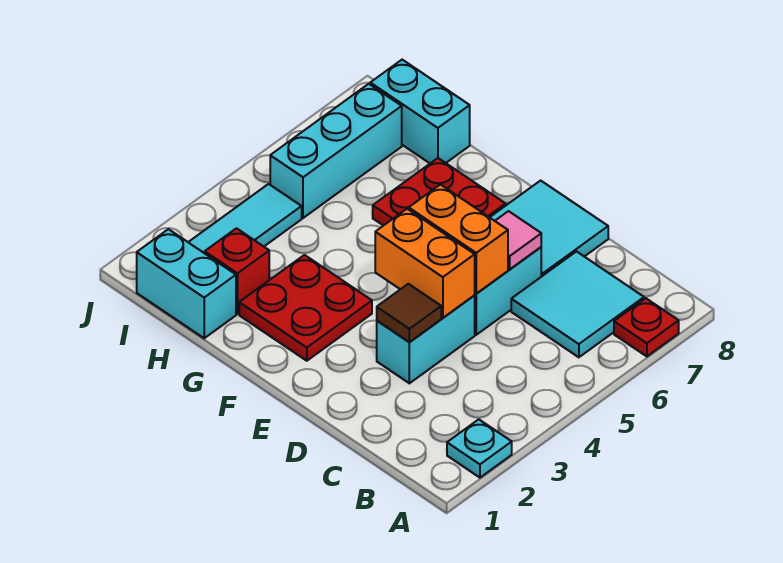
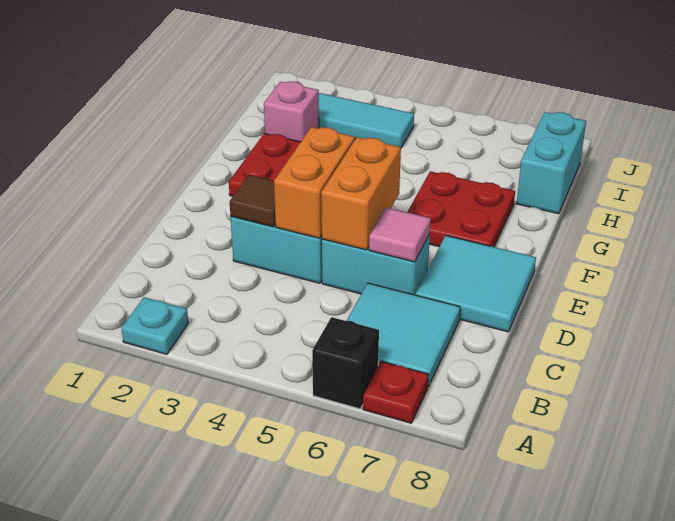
none -> black brick A6 level 1
cyan brick H1:I1 level 1 -> none
red brick H2 level 1 -> pink brick H2 level 1
cyan brick I5:I7 level 1 -> none

